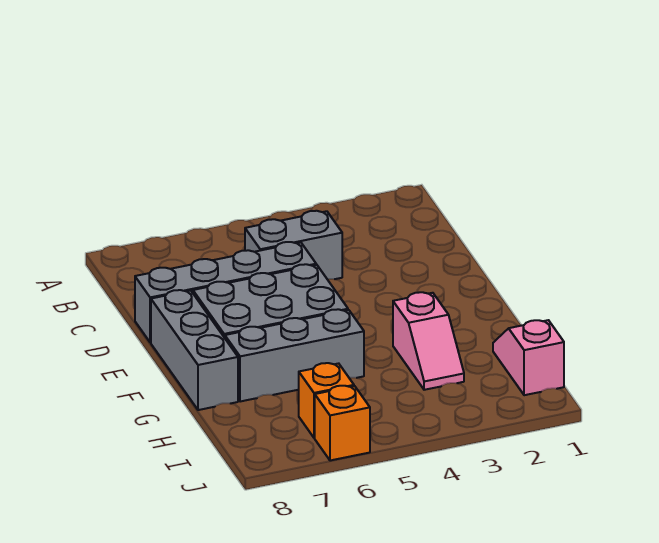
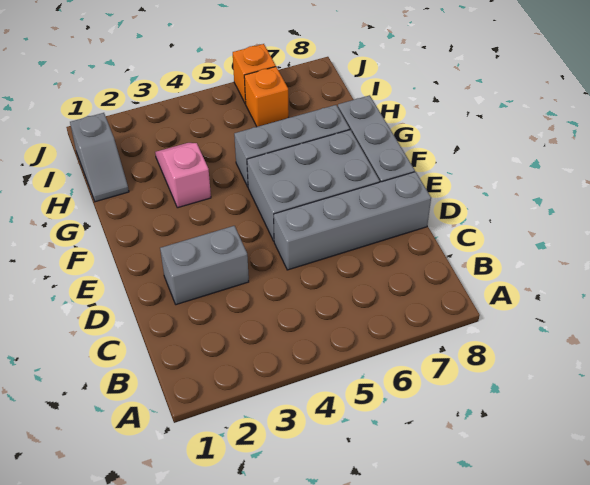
grey brick C4:C5 level 1 -> grey brick D2:D3 level 1
pink slope H1:I1 level 1 top I -> grey slope H1:I1 level 1 top I

